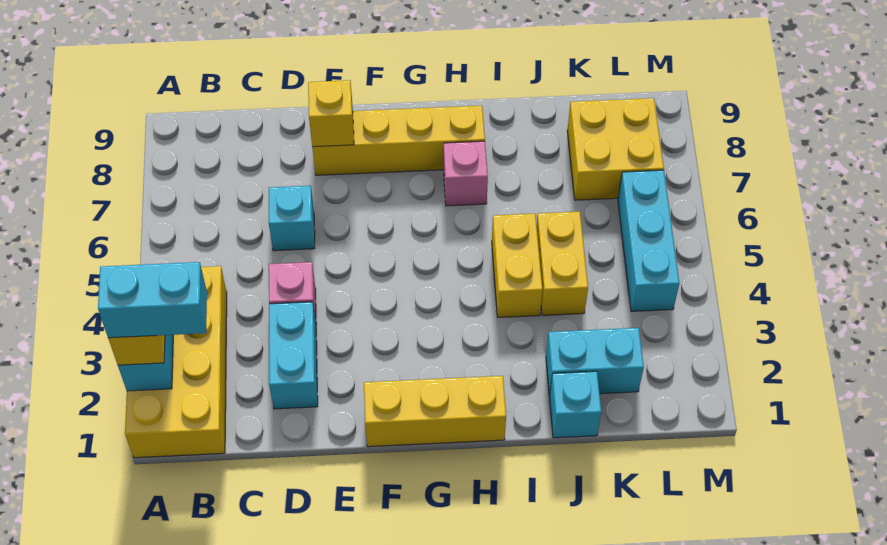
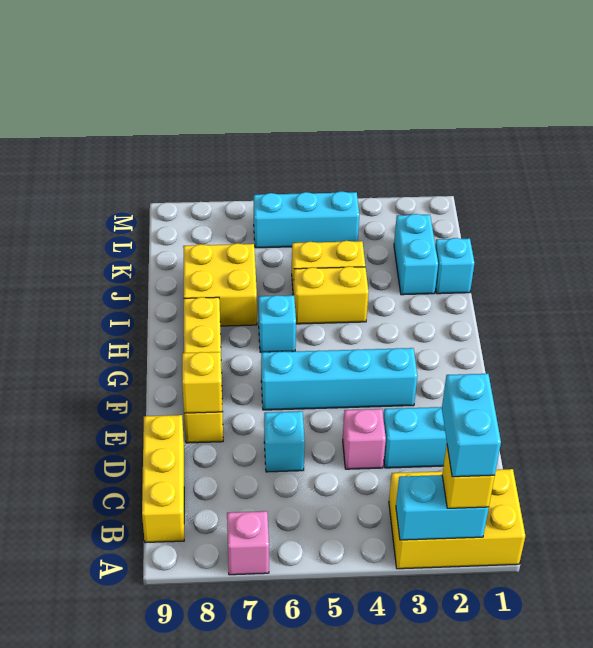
yellow brick A1:B4 level 1 -> yellow brick A1:B3 level 1
yellow brick F1:H1 level 1 -> yellow brick B9:D9 level 1
none -> cyan brick F3:F6 level 1
none -> cyan brick H6 level 1
pink brick H7 level 1 -> pink brick A7 level 1
yellow brick K7:L8 level 1 -> yellow brick I7:J8 level 1

